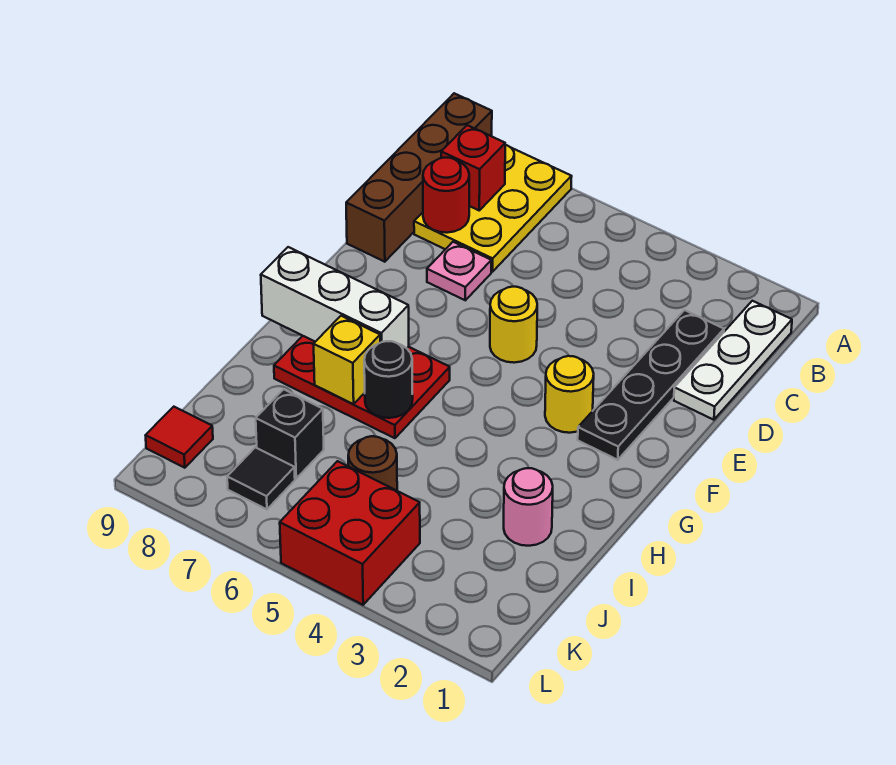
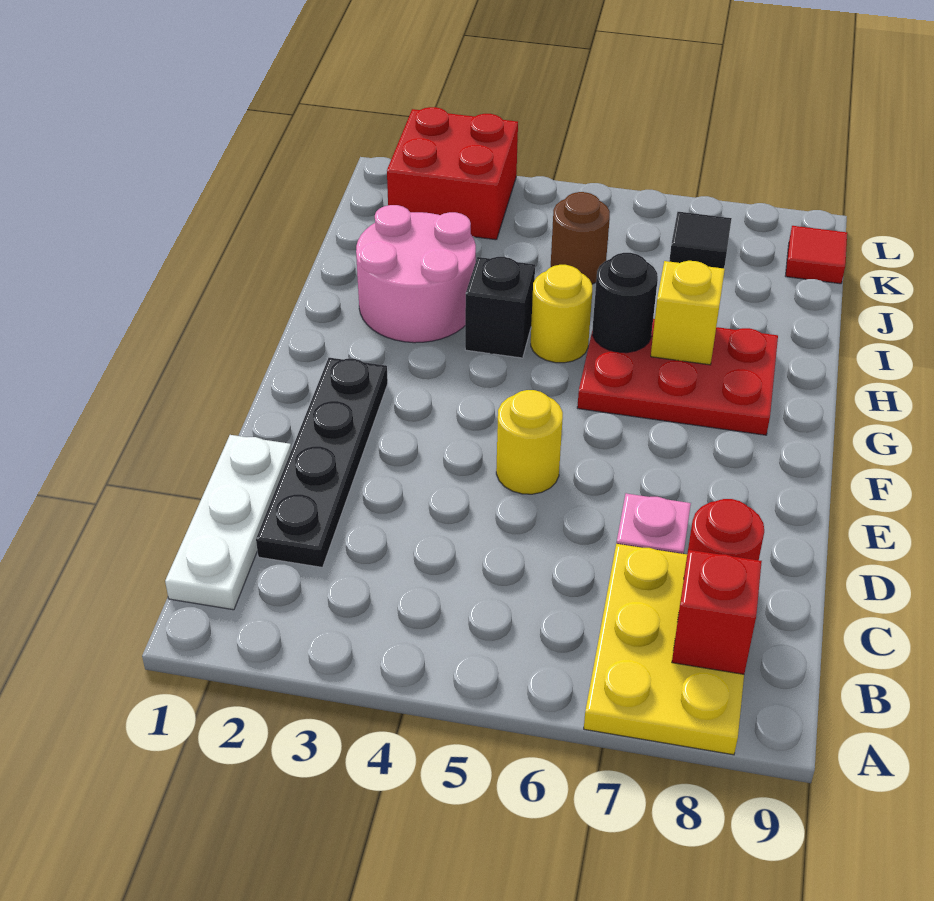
brown brick A9:D9 level 1 -> none
yellow round brick F3 level 1 -> yellow round brick H5 level 1
white brick G7:G9 level 2 -> none
pink round brick I2 level 1 -> pink round brick H2:I3 level 1
black brick J7 level 1 -> black brick H4 level 1
red brick K4:L5 level 1 -> red brick K2:L3 level 1

